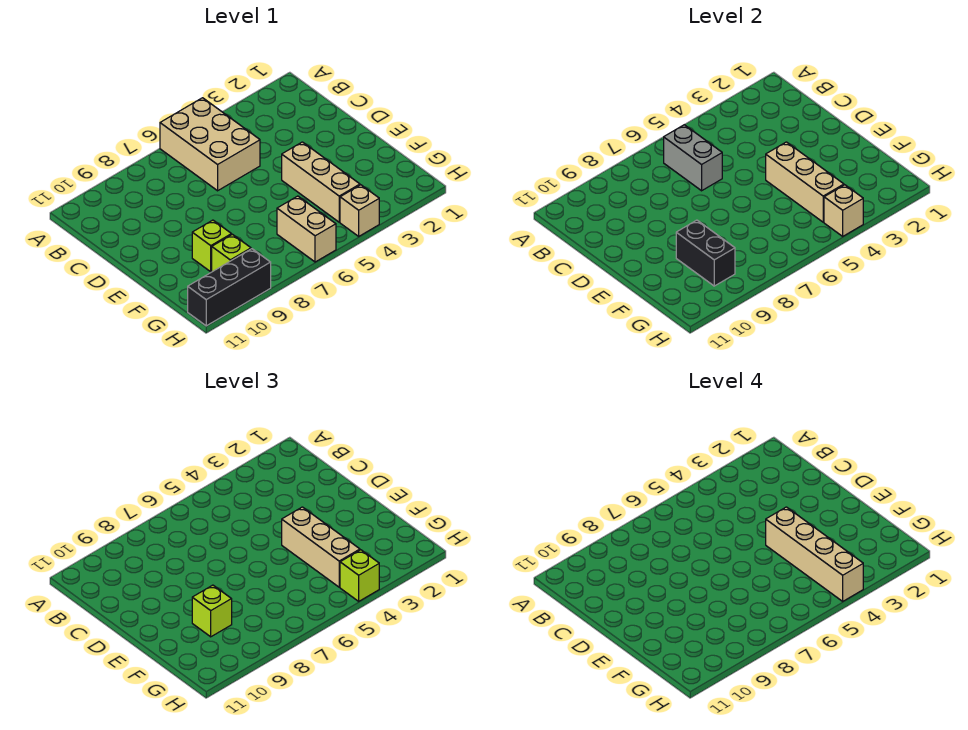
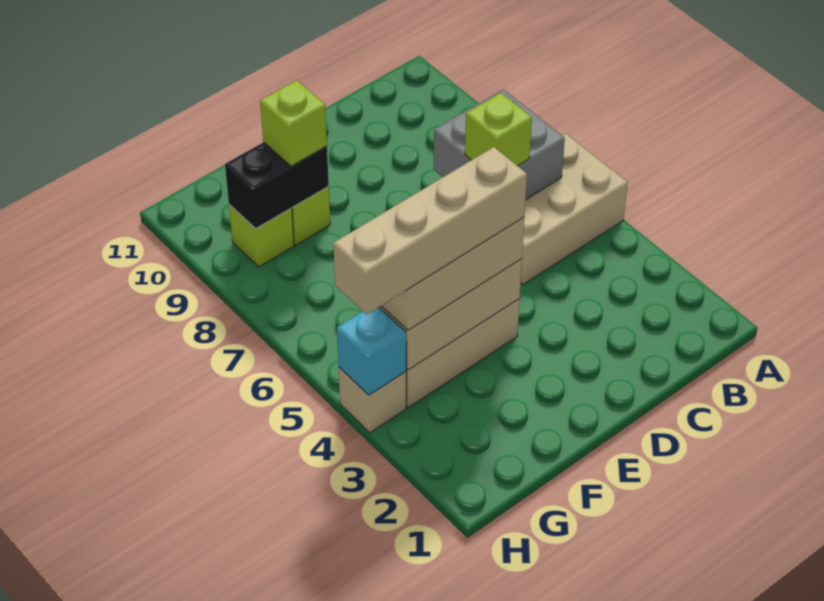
grey brick B6:C6 level 2 -> grey brick B6:C7 level 2
tan brick G6:H6 level 1 -> none
tan brick H4 level 2 -> cyan brick H4 level 2
lime brick H4 level 3 -> lime brick C6 level 3
black brick H9:H11 level 1 -> none

